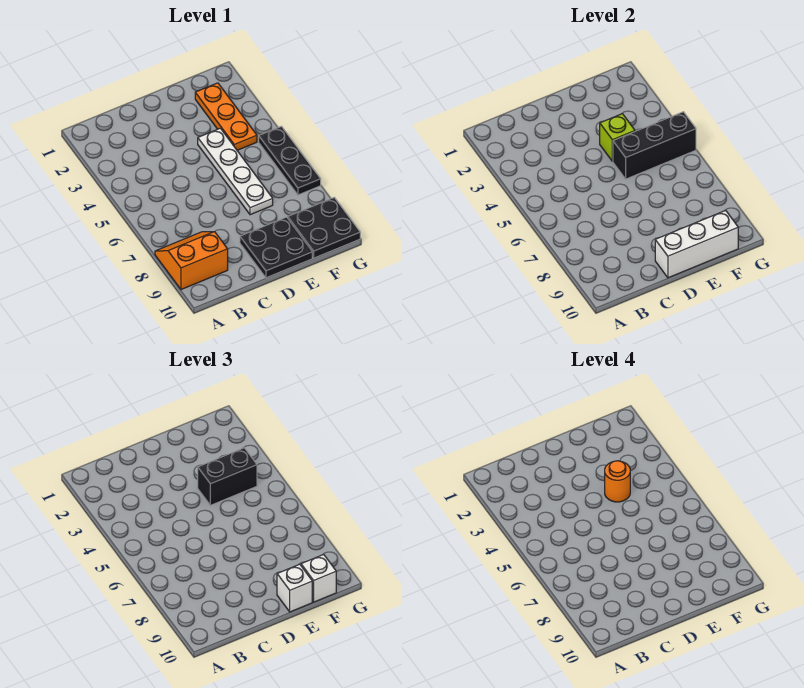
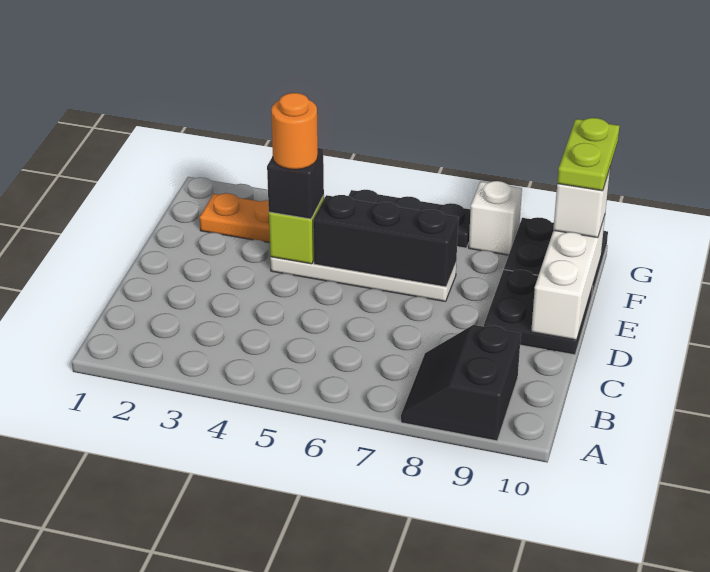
orange slope A8:B9 level 1 top 9 -> black slope A8:B9 level 1 top 9
black brick E4:F4 level 3 -> black brick E4 level 3
black brick E5:G5 level 2 -> black brick E5:E7 level 2
white brick E10 level 3 -> white brick G8 level 1
none -> lime plate F10:G10 level 4

